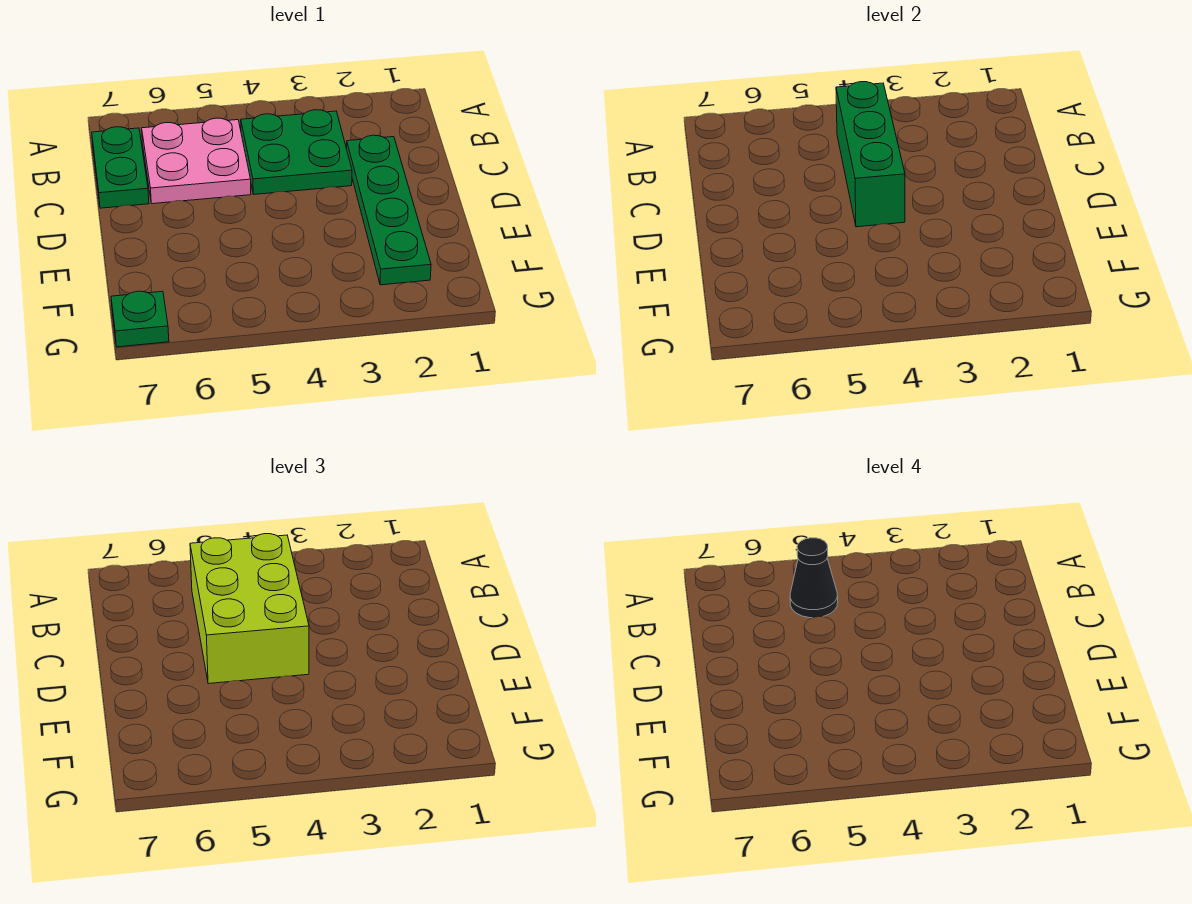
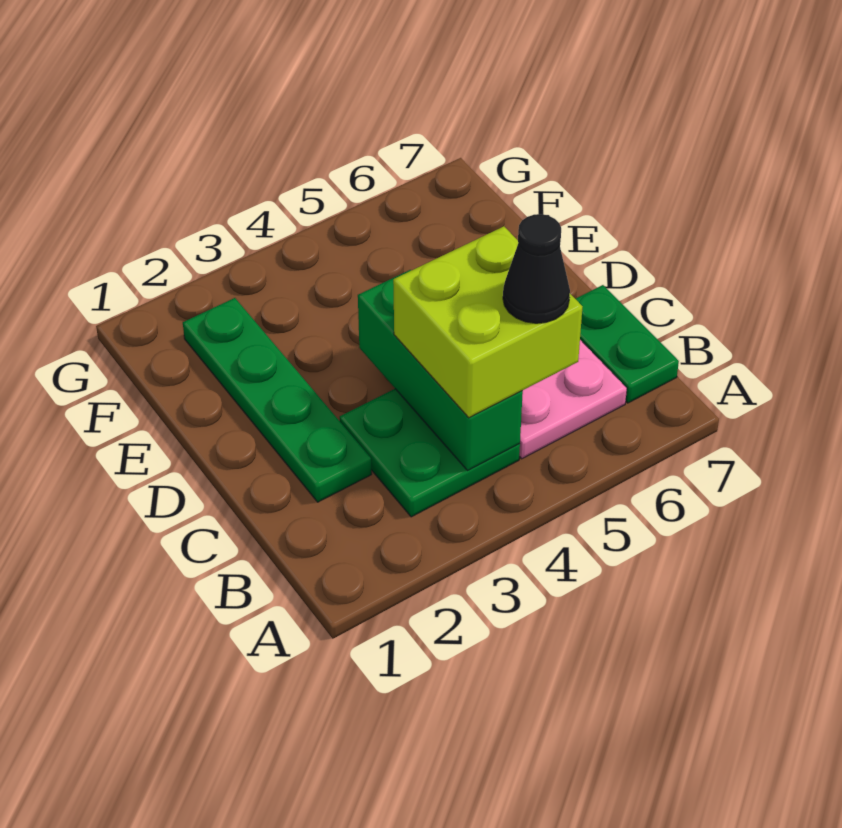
lime brick B4:D5 level 3 -> lime brick B4:C5 level 3
green plate G7 level 1 -> none

